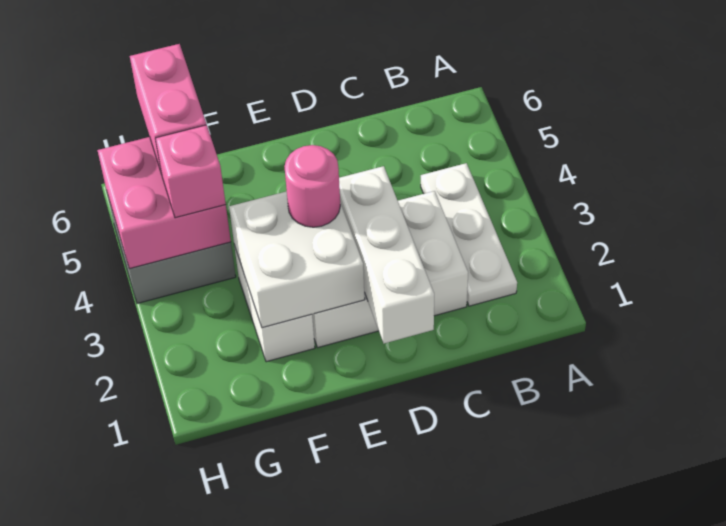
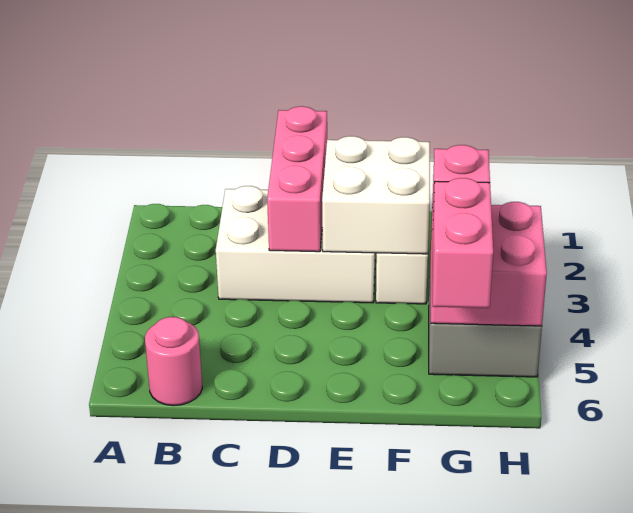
white plate B2:B4 level 1 -> none
white brick D1:D3 level 2 -> pink brick D1:D3 level 2
pink round brick E3 level 3 -> pink round brick B6 level 1

